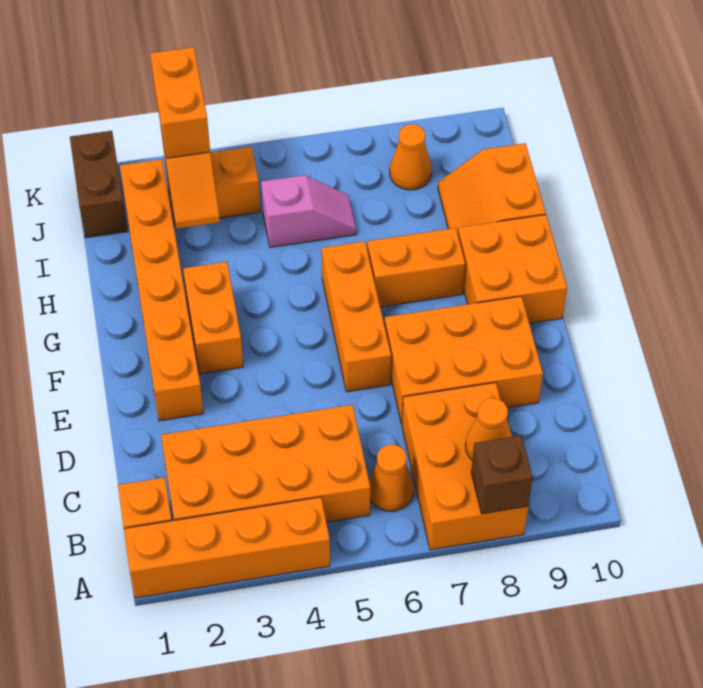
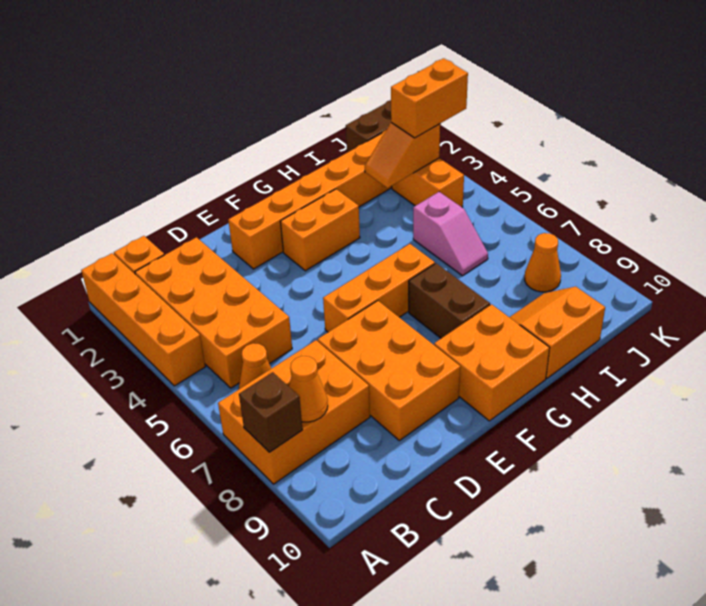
orange brick G7:G8 level 1 -> brown brick G7:G8 level 1

